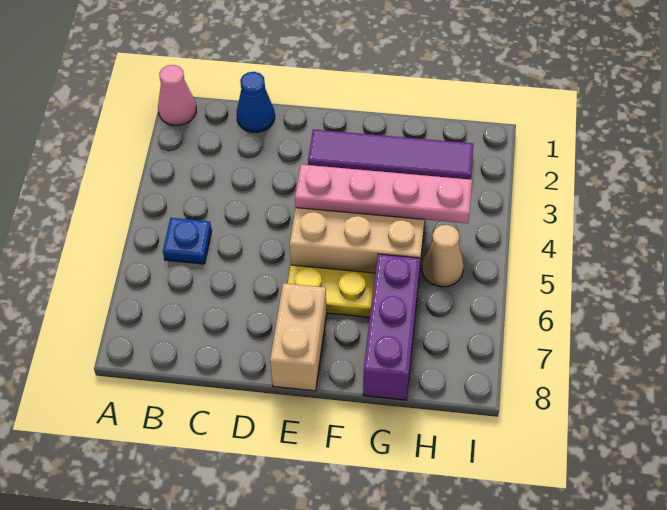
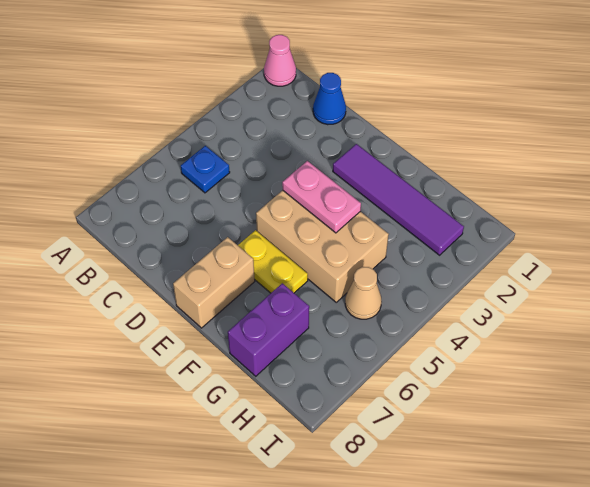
pink plate E4:H4 level 2 -> pink plate E4:F4 level 2
purple brick G6:G8 level 1 -> purple brick G7:G8 level 1

